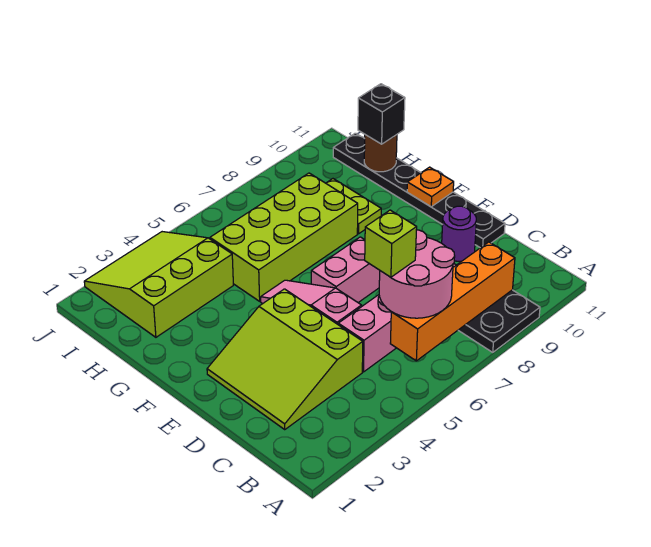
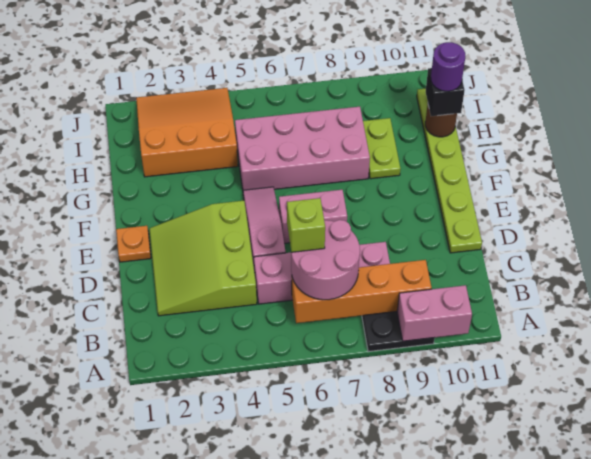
none -> pink brick A9:A10 level 2
purple round brick D10 level 1 -> purple round brick H11 level 4
black plate D11:I11 level 1 -> lime plate D11:I11 level 1
orange plate F11 level 2 -> orange plate E1 level 1
lime brick G5:H8 level 1 -> pink brick G5:H8 level 1
lime slope H2:J4 level 1 top H -> orange slope H2:J4 level 1 top H

